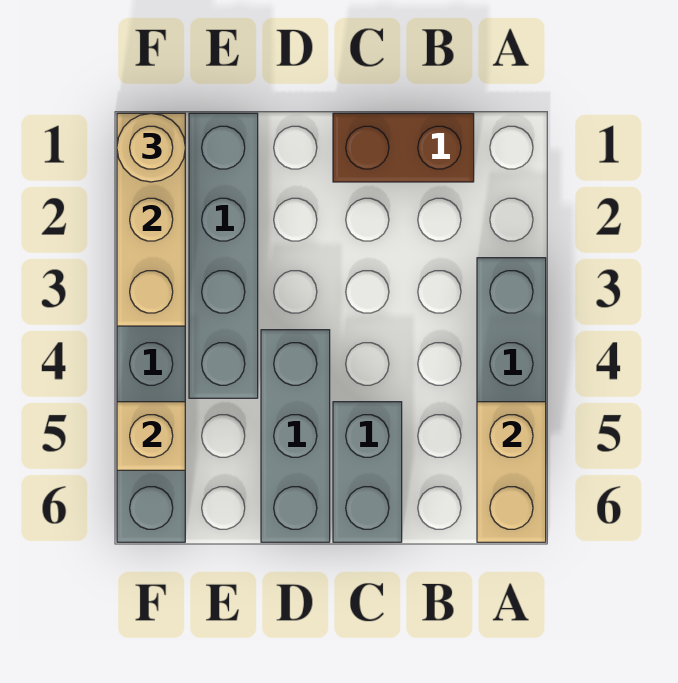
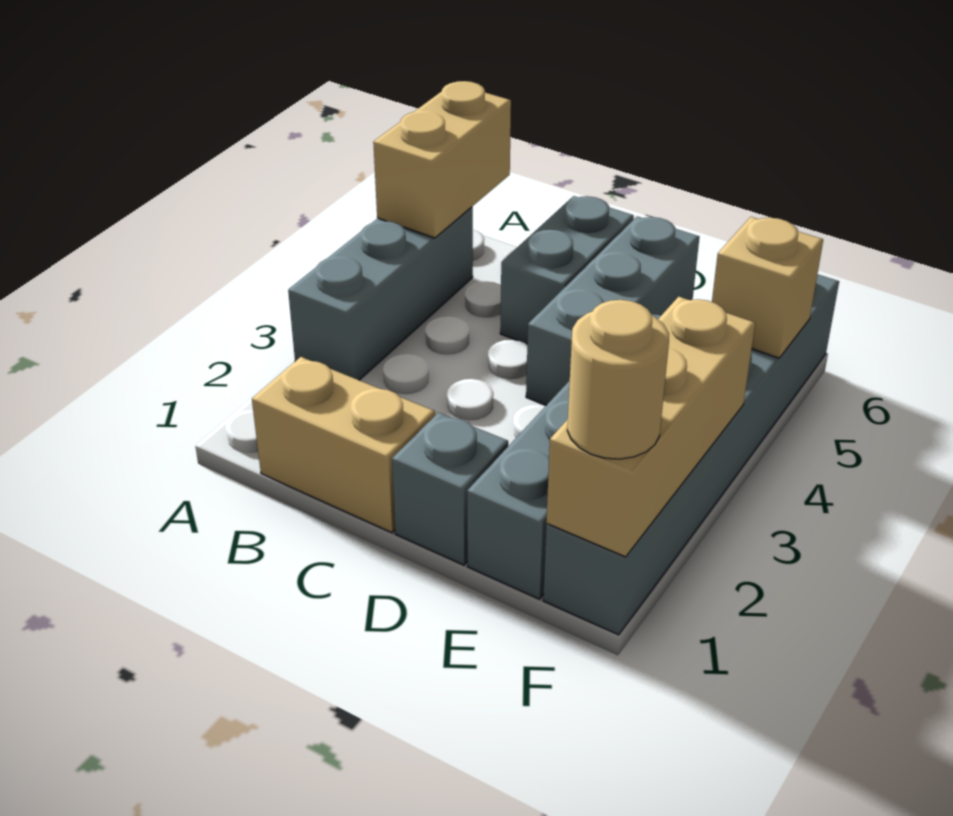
brown brick B1:C1 level 1 -> tan brick B1:C1 level 1
none -> grey brick D1 level 1

